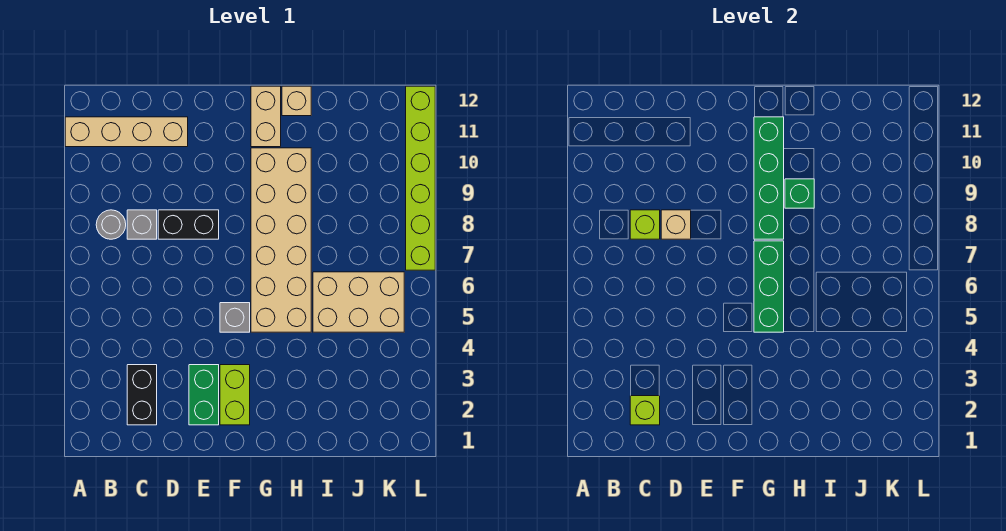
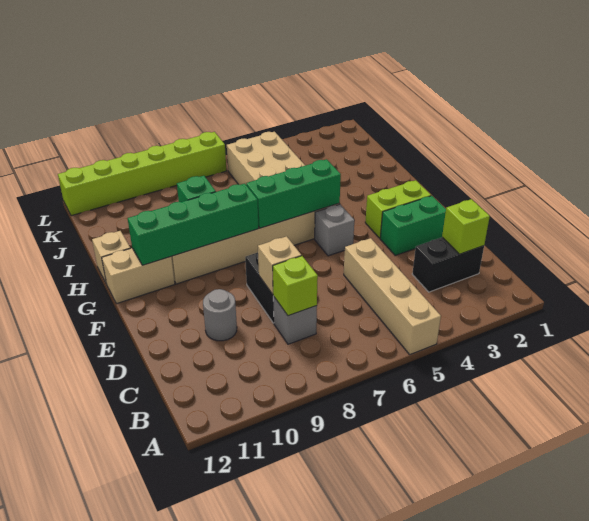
tan brick A11:D11 level 1 -> tan brick A5:D5 level 1
grey round brick B8 level 1 -> grey round brick D10 level 1

